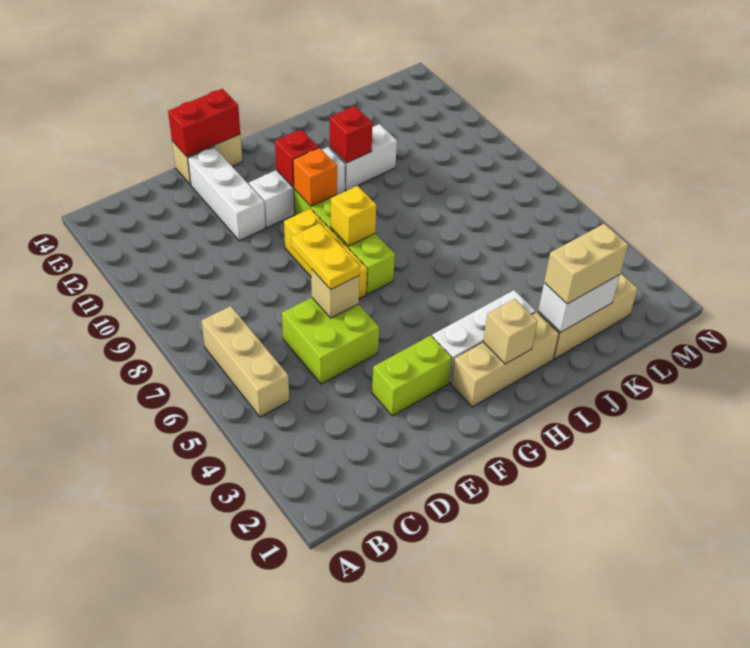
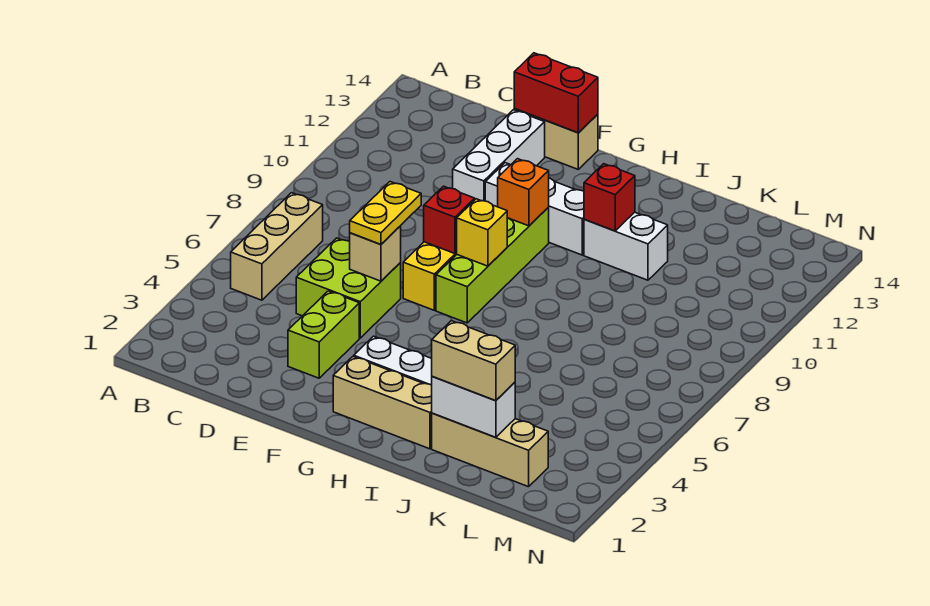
lime brick E3:F3 level 1 -> lime brick E3:E4 level 1
red brick G11 level 2 -> red brick F8 level 2
tan brick H2 level 2 -> none

